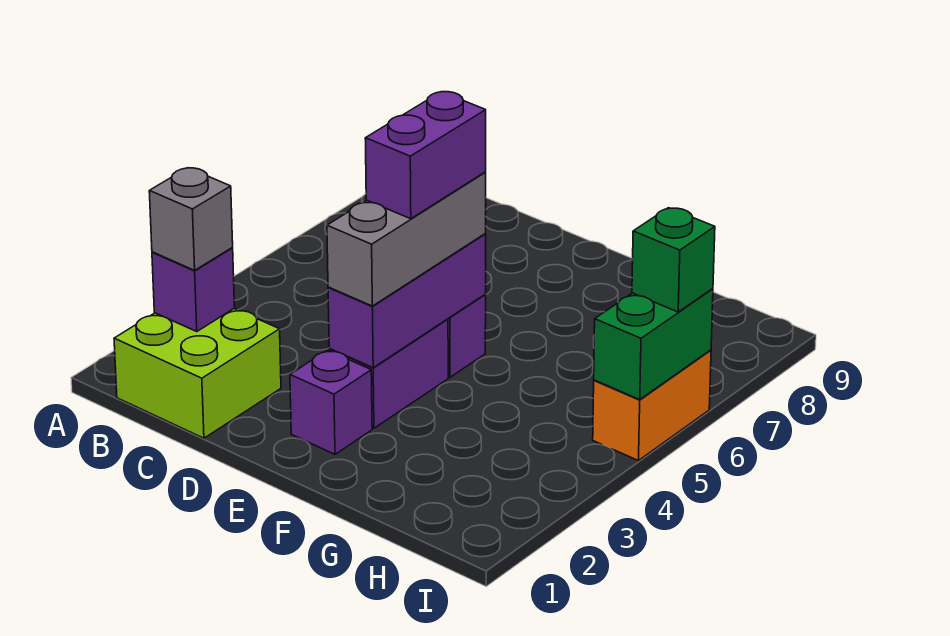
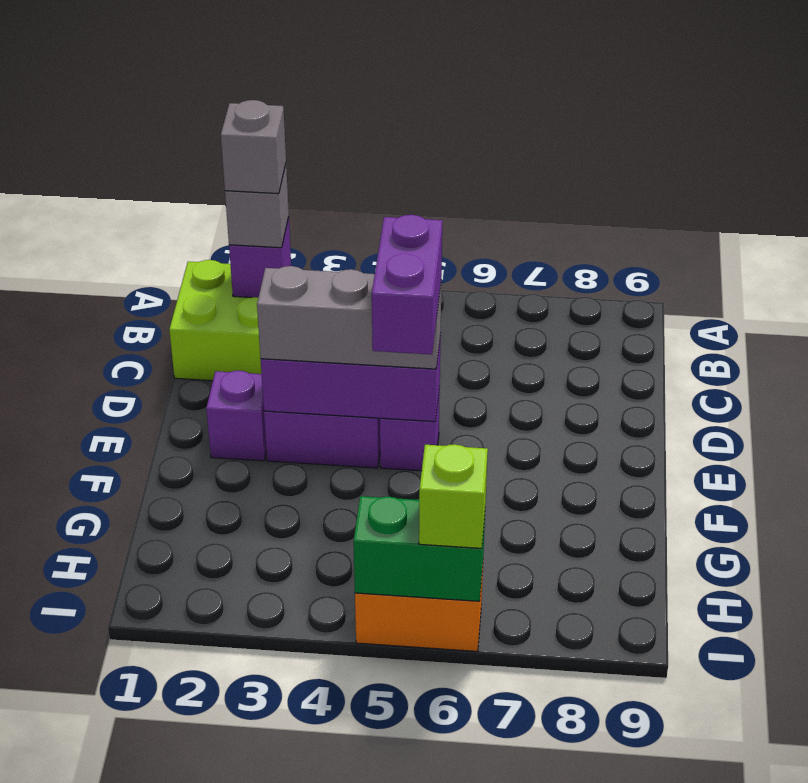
none -> grey brick B2 level 4
purple brick E4:E5 level 4 -> purple brick E5:F5 level 4
green brick I6 level 3 -> lime brick I6 level 3

